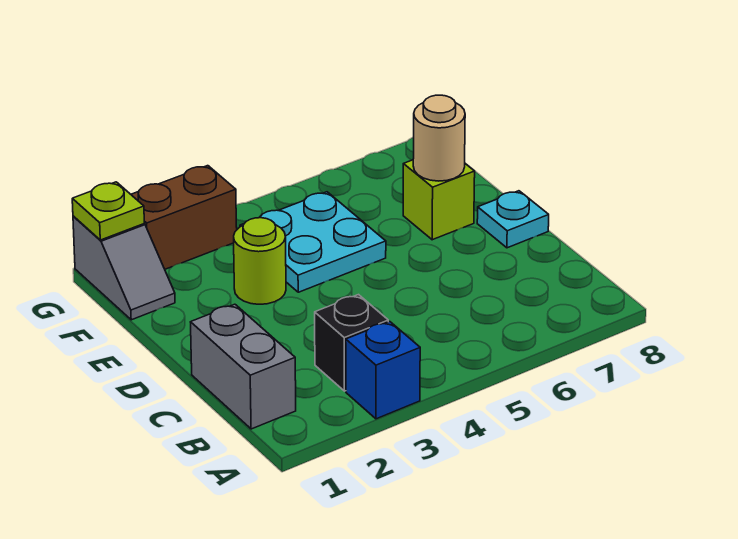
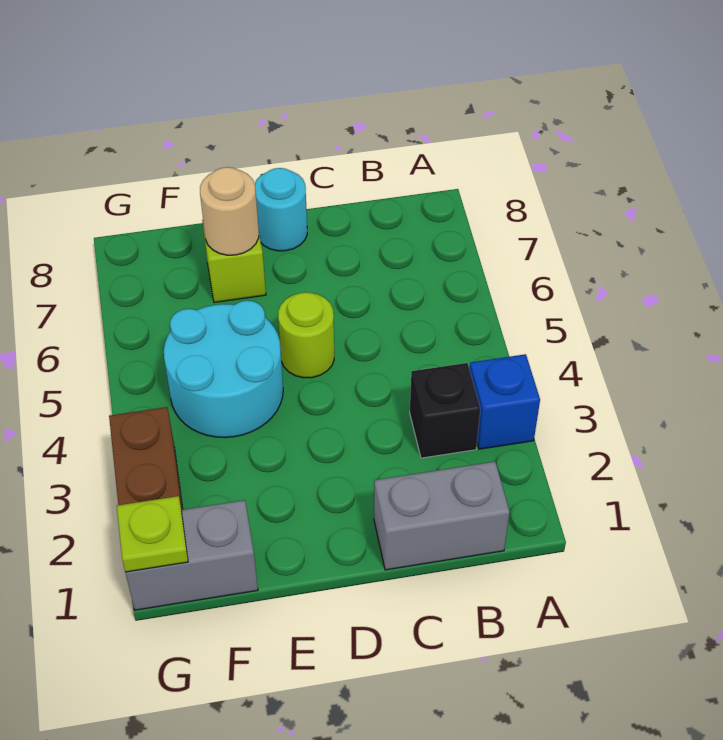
cyan plate D8 level 1 -> cyan round brick D8 level 1
lime round brick E3 level 1 -> lime round brick D5 level 1
cyan plate E4:F5 level 1 -> cyan round brick E4:F5 level 1
grey slope F1:G1 level 1 top G -> grey brick F1:G1 level 1

